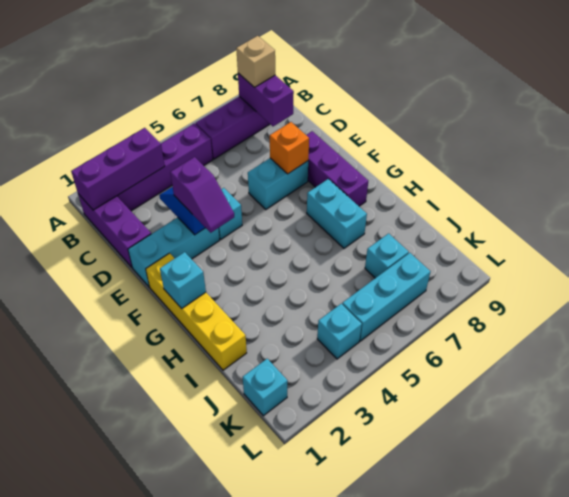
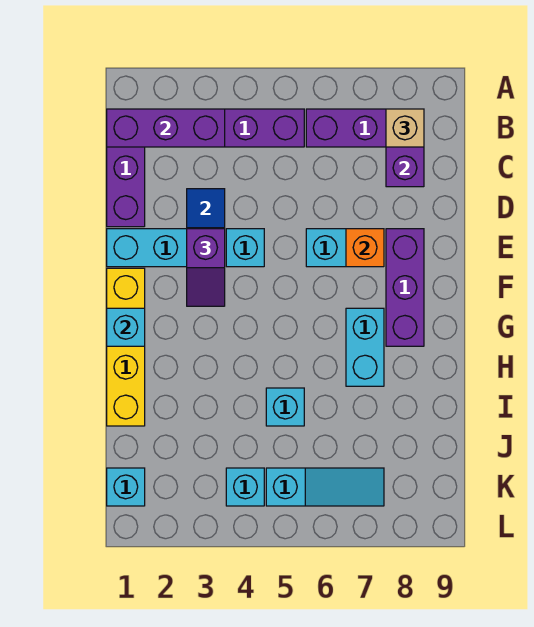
cyan brick J7 level 1 -> cyan brick I5 level 1
cyan brick K5:K7 level 1 -> cyan slope K5:K7 level 1 top 5

